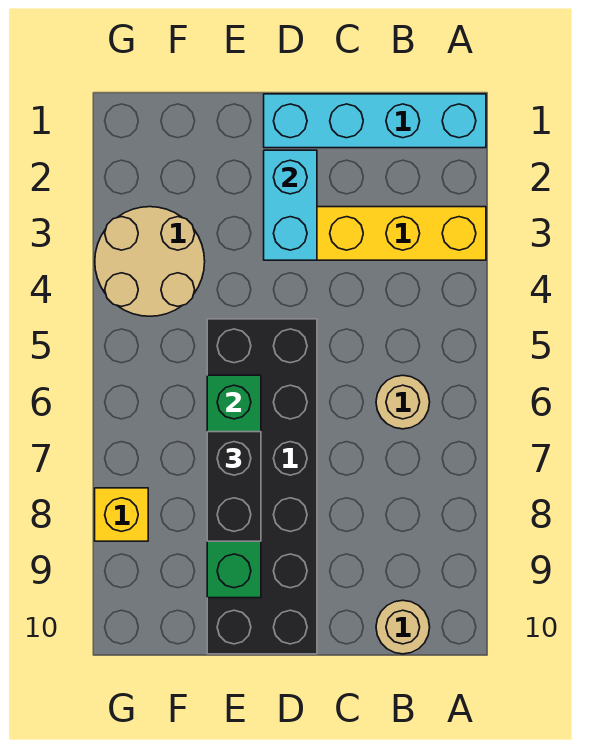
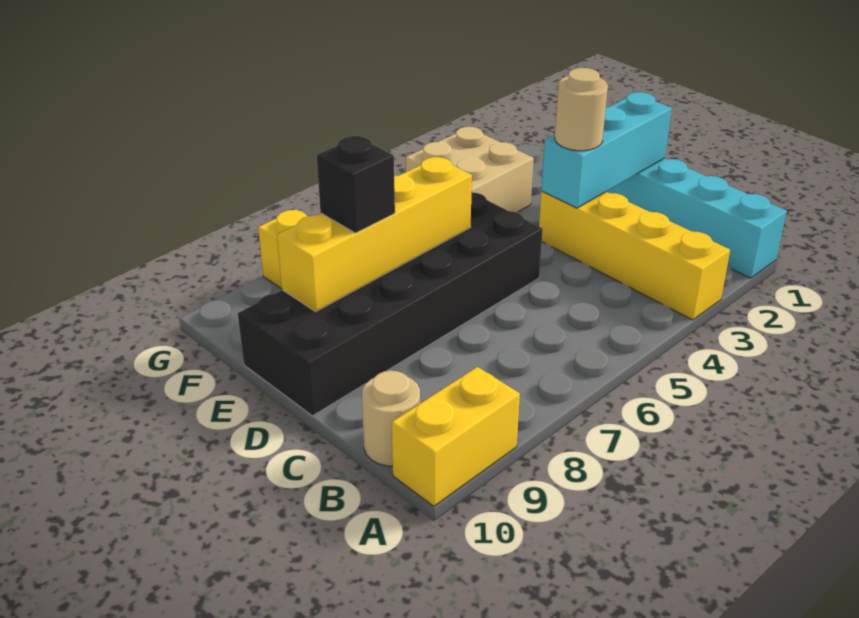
none -> yellow brick A9:A10 level 1
tan round brick B6 level 1 -> tan round brick D3 level 3
cyan brick D2:D3 level 2 -> cyan brick D1:D3 level 2
green brick E6:E9 level 2 -> yellow brick E6:E9 level 2
black brick E7:E8 level 3 -> black brick E8 level 3
tan round brick F3:G4 level 1 -> tan brick F3:G4 level 1

